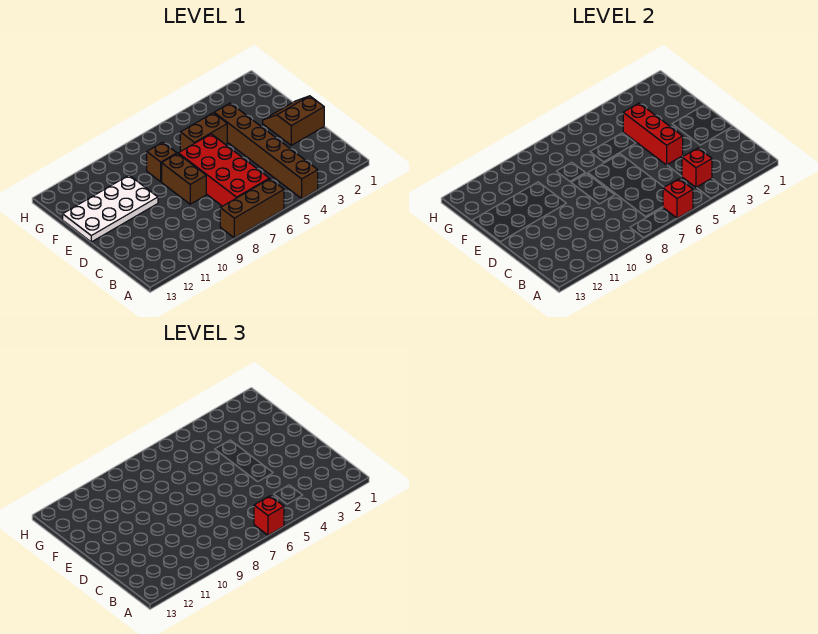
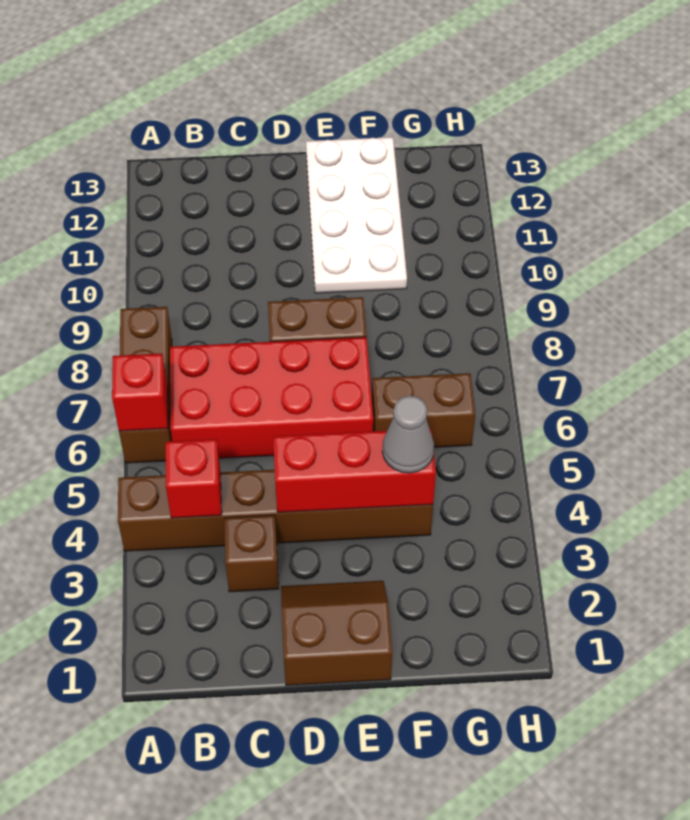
red brick A6 level 3 -> none
brown slope D1:E2 level 1 top D -> brown slope D1:E2 level 1 top 1
none -> grey cone F4 level 3
brown brick F5:F6 level 1 -> brown brick F6:G6 level 1
brown brick F8 level 1 -> brown brick C3 level 1

